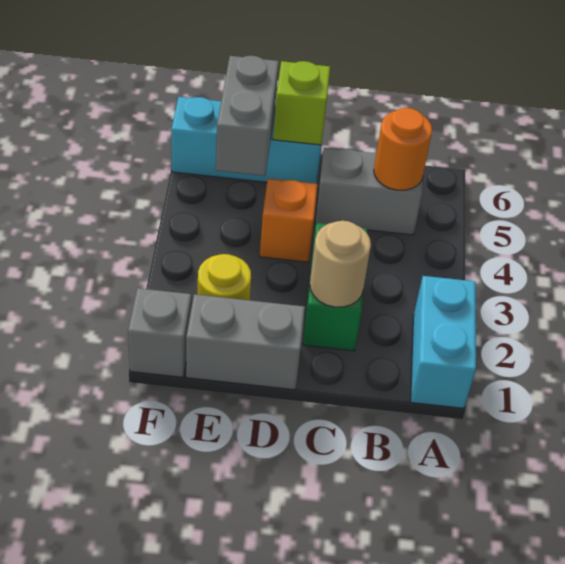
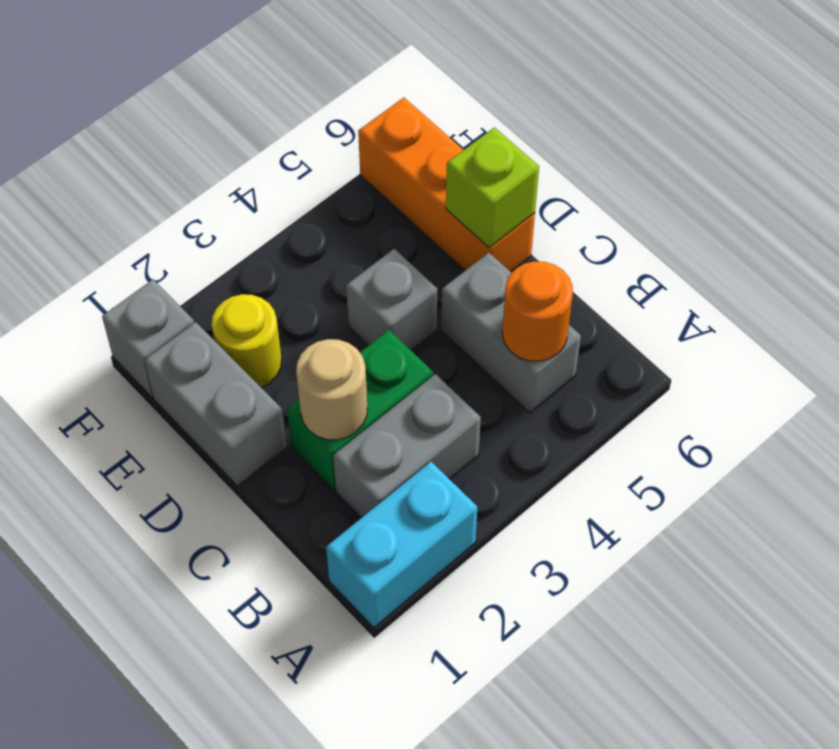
orange brick D4 level 1 -> grey brick D4 level 1
cyan brick D6:F6 level 1 -> orange brick D6:F6 level 1
grey brick E5:E6 level 2 -> grey brick B2:B3 level 1

